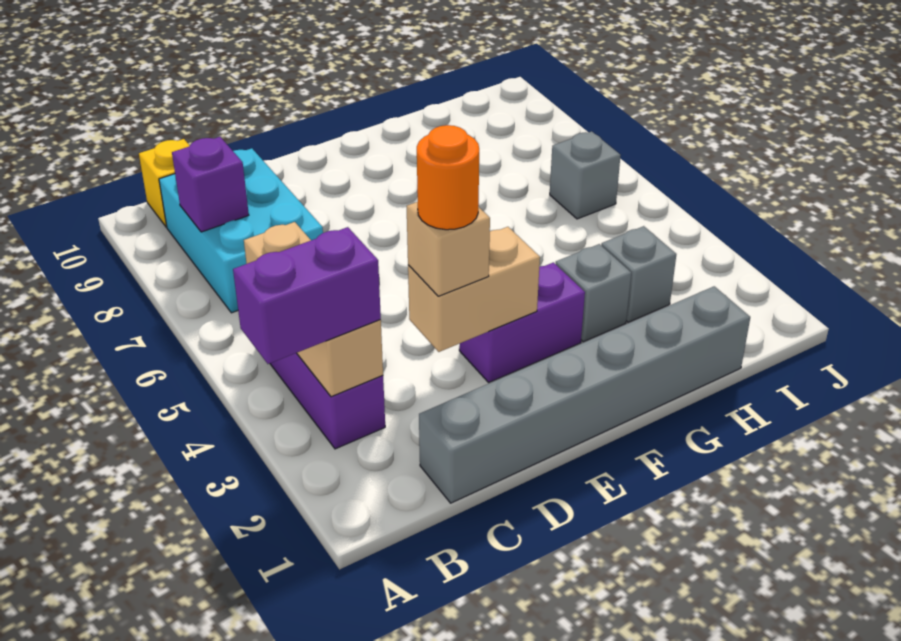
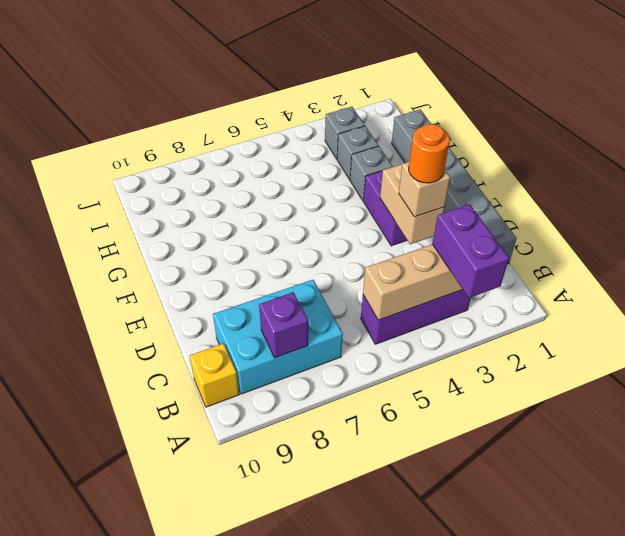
grey brick I6 level 1 -> grey brick I3 level 1

